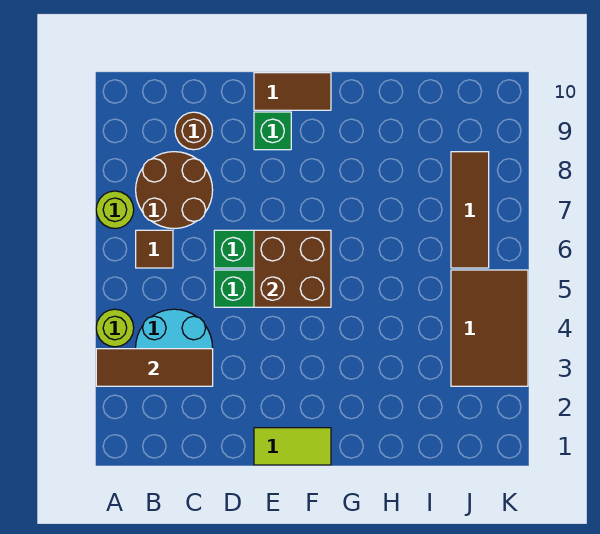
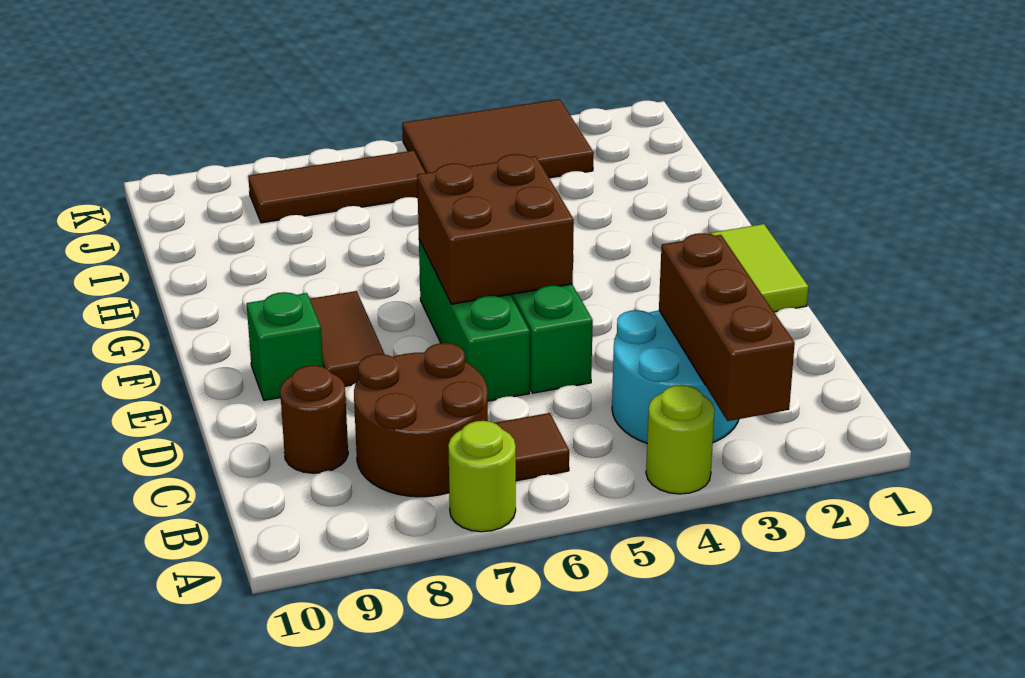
brown tile A3:C3 level 2 -> brown brick A3:C3 level 2
brown tile E10:F10 level 1 -> brown tile E8:F8 level 1

